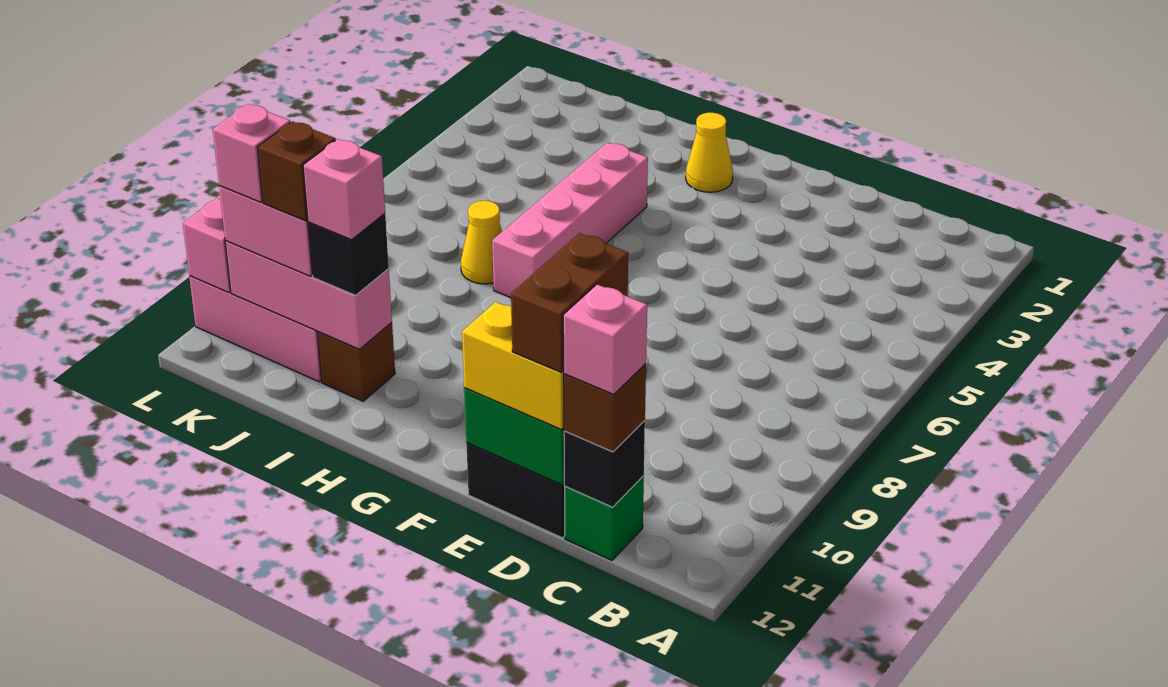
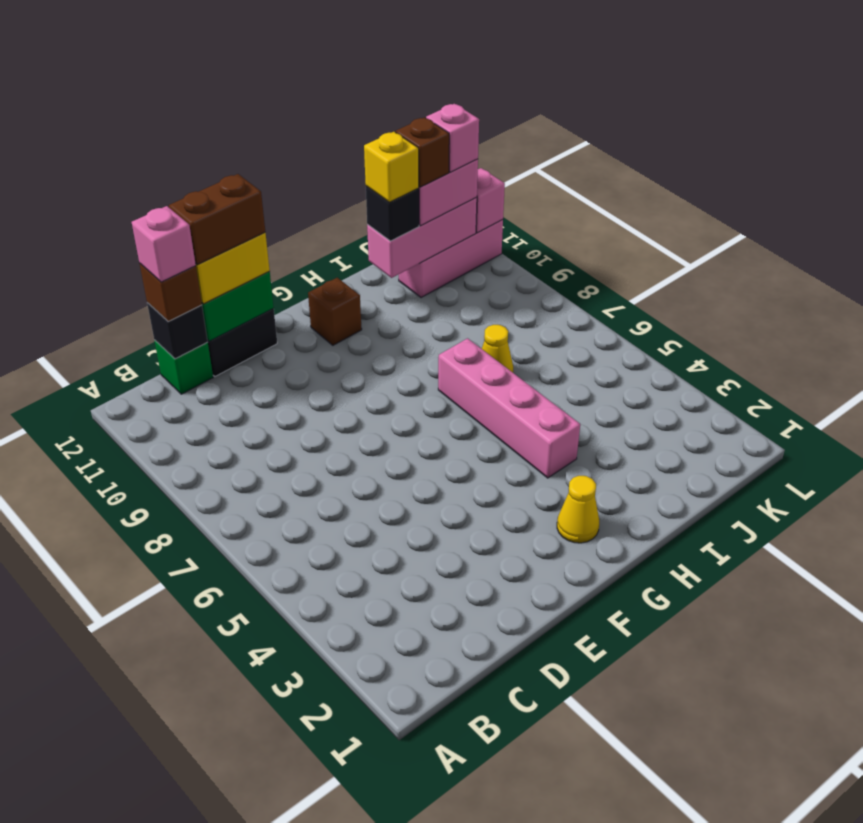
brown brick D11:D12 level 4 -> brown brick D12:E12 level 4
brown brick I11 level 1 -> brown brick G11 level 1
pink brick I11 level 4 -> yellow brick I11 level 4

